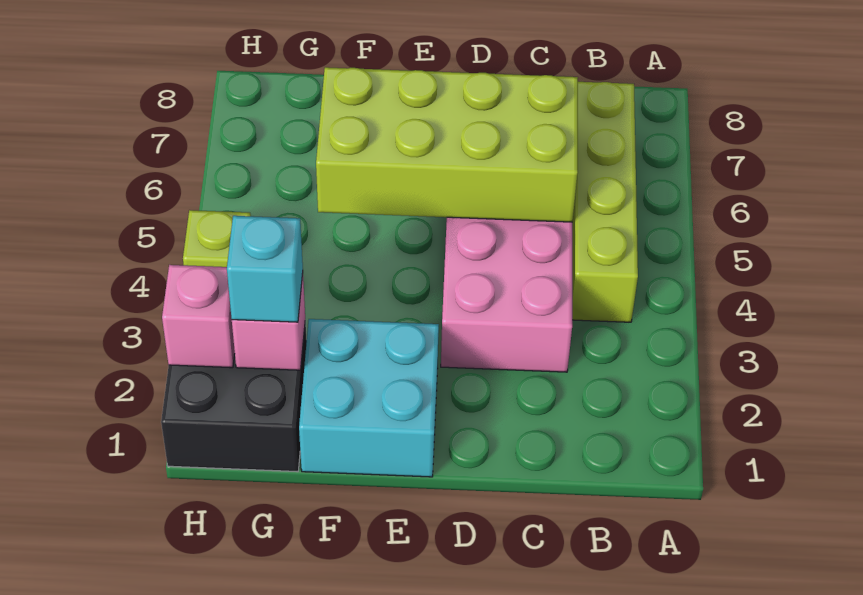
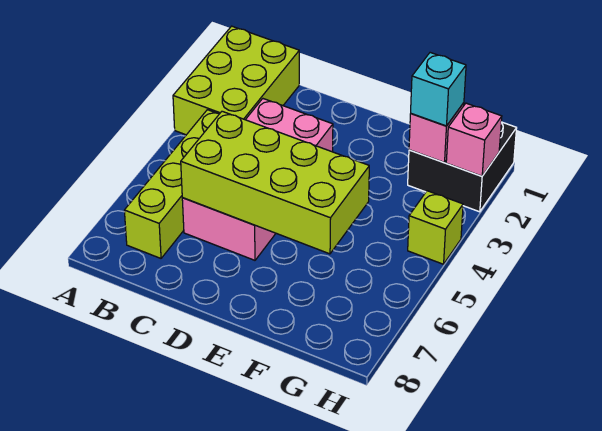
none -> lime brick A1:B3 level 1
cyan brick E1:F2 level 1 -> none

